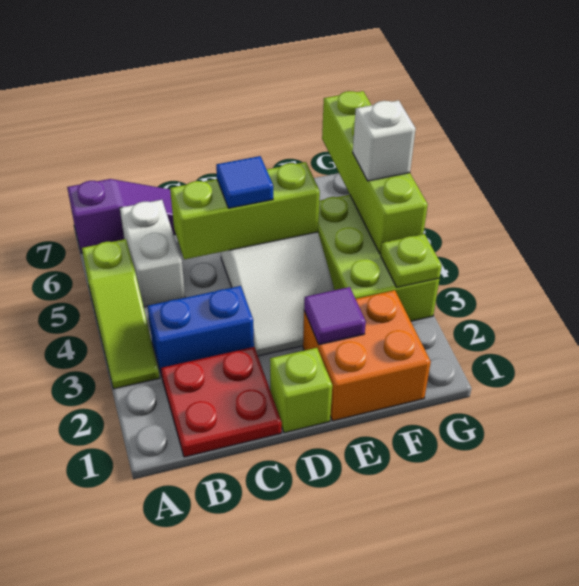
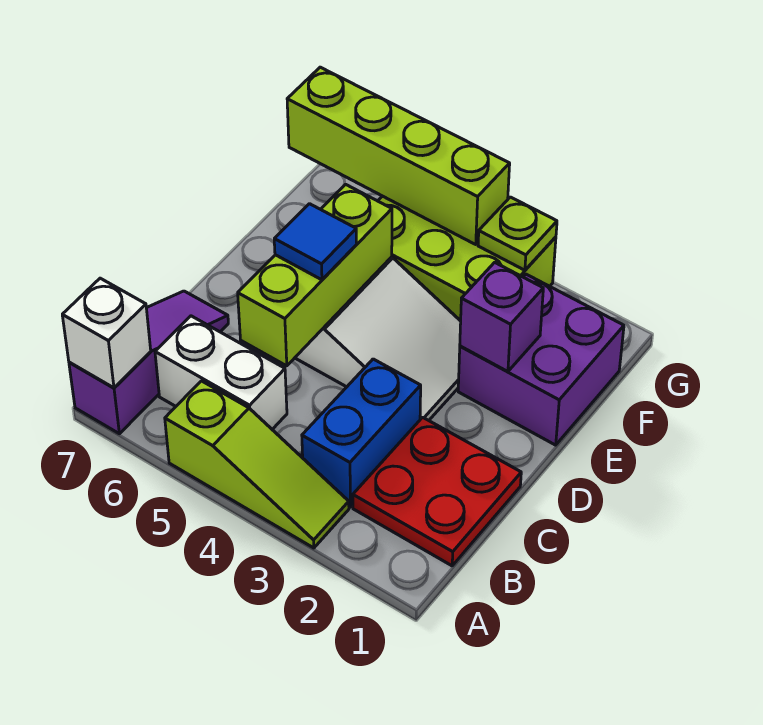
lime brick D1 level 1 -> none
orange brick E1:F2 level 1 -> purple brick E1:F2 level 1
purple tile E2 level 2 -> purple brick E2 level 2
white brick G5 level 3 -> white brick A7 level 2

